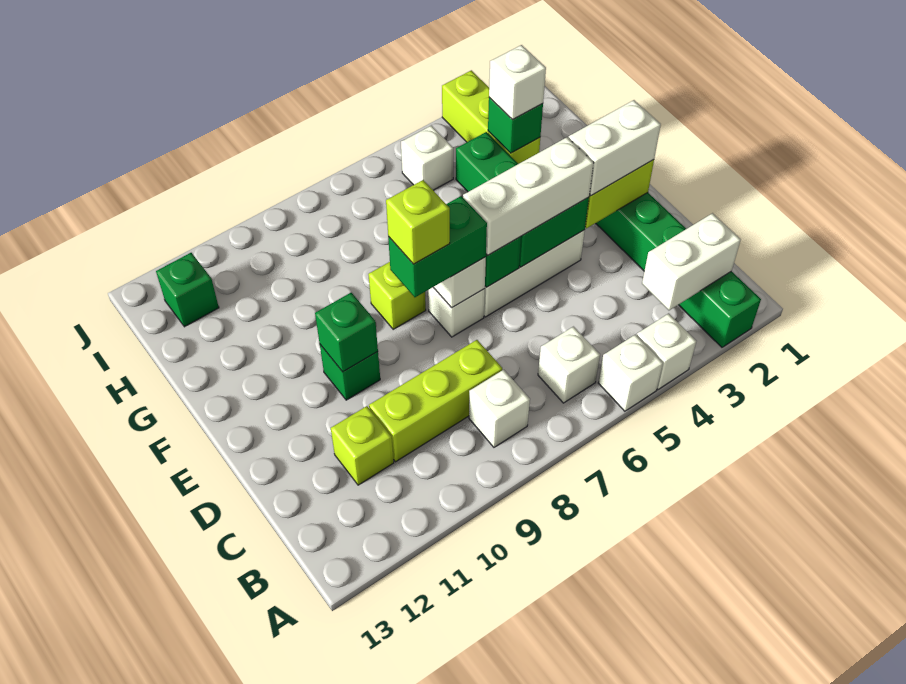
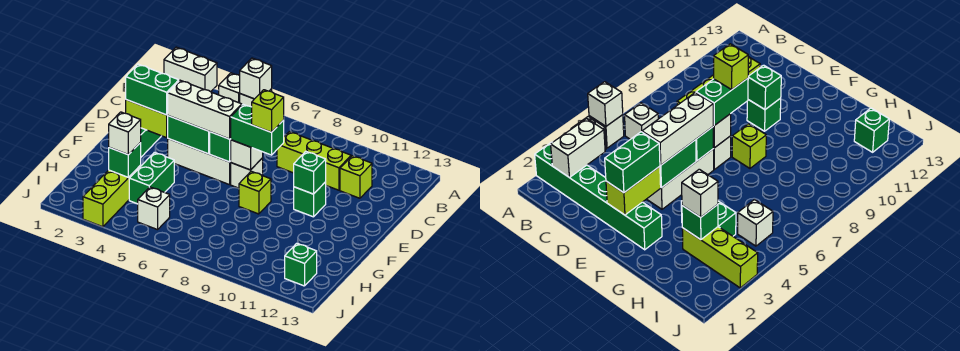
white brick B8 level 1 -> white brick A5 level 2
white brick E2:E3 level 3 -> green brick E2:E3 level 3

